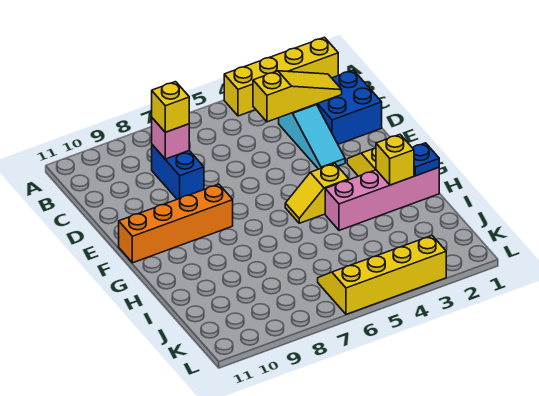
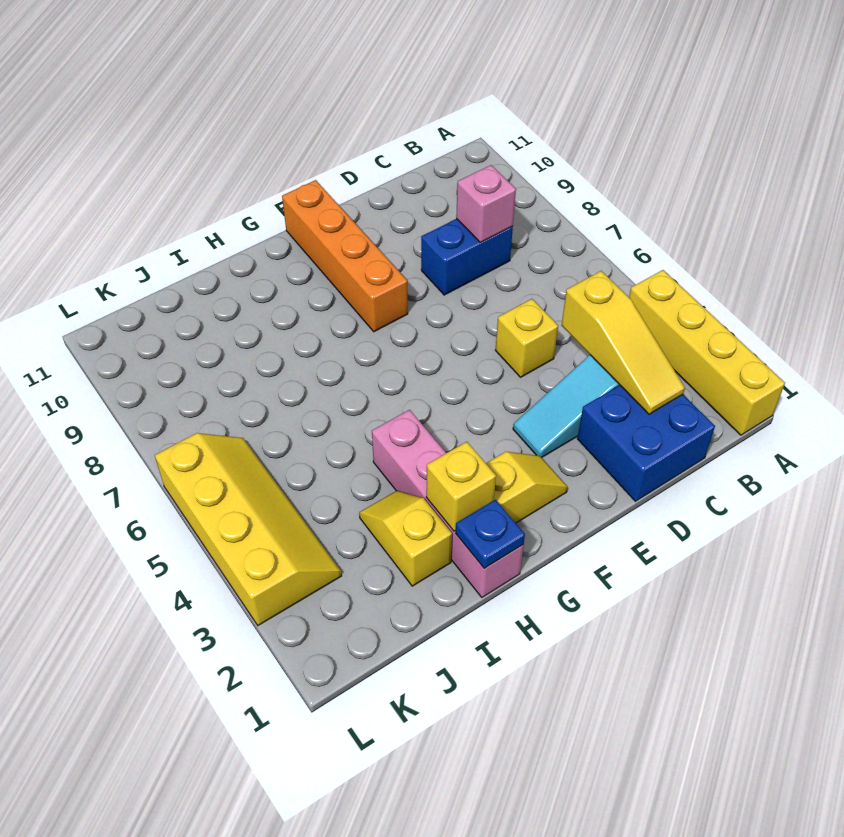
yellow brick C8 level 3 -> yellow brick D5 level 1
yellow slope G4:G5 level 1 top 4 -> yellow slope I2:I3 level 1 top 2

